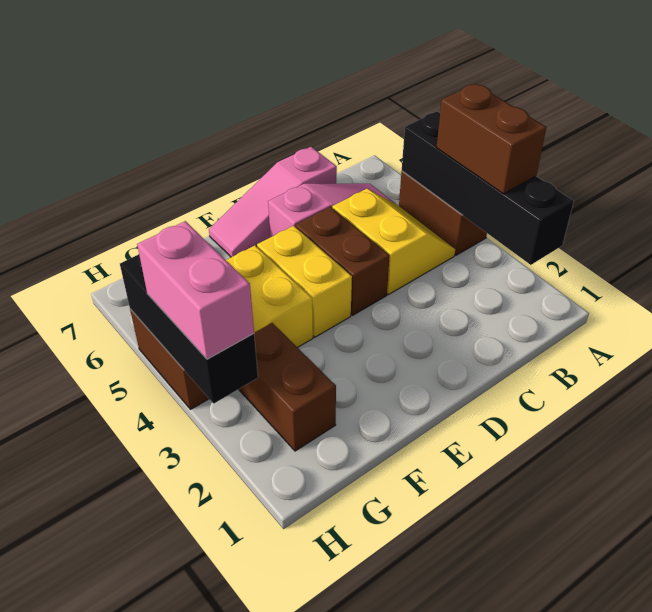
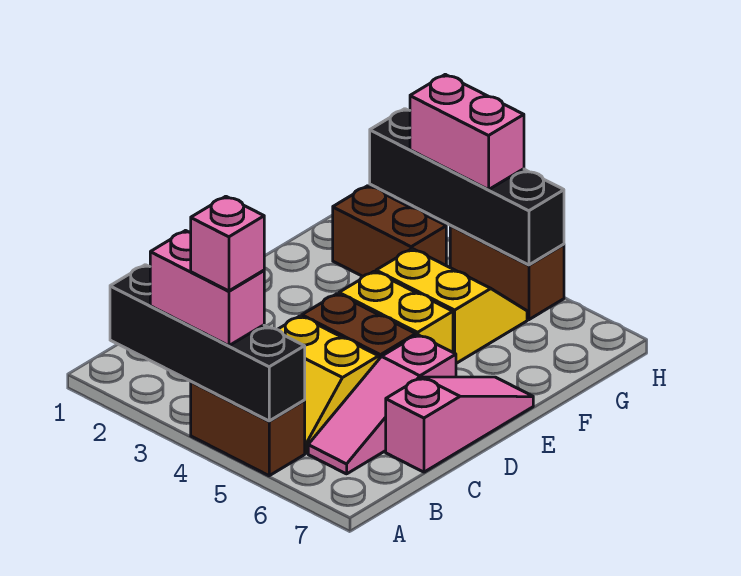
brown brick A3:A4 level 3 -> pink brick A3:A4 level 3
none -> pink brick A4 level 4
black brick H3:H5 level 2 -> black brick H2:H5 level 2

